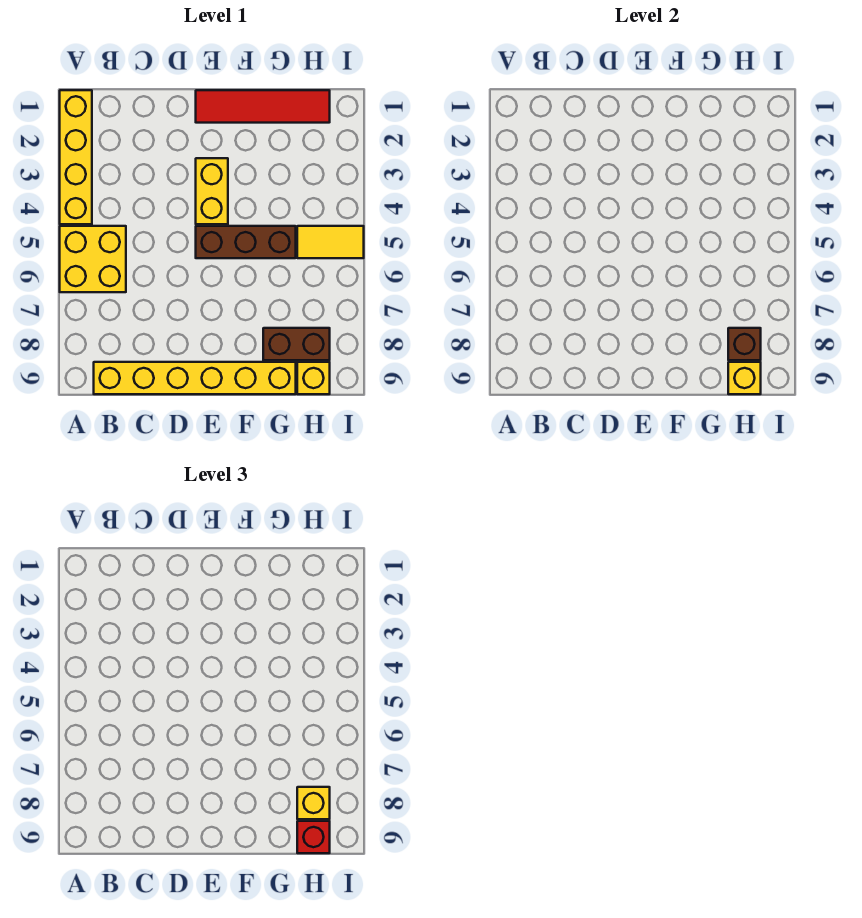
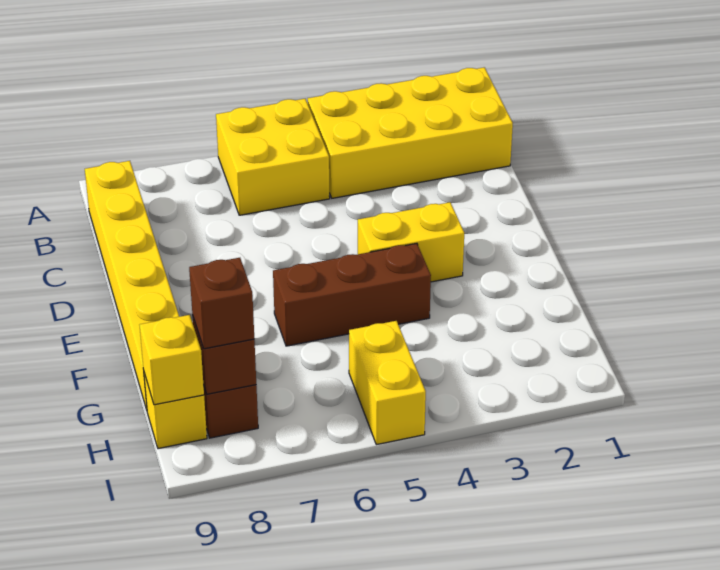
yellow brick A1:A4 level 1 -> yellow brick A1:B4 level 1
red tile E1:H1 level 1 -> none
brown brick E5:G5 level 1 -> brown brick F4:F6 level 1
yellow tile H5:I5 level 1 -> yellow brick H5:I5 level 1
yellow brick H8 level 3 -> brown brick H8 level 3
red brick H9 level 3 -> none

